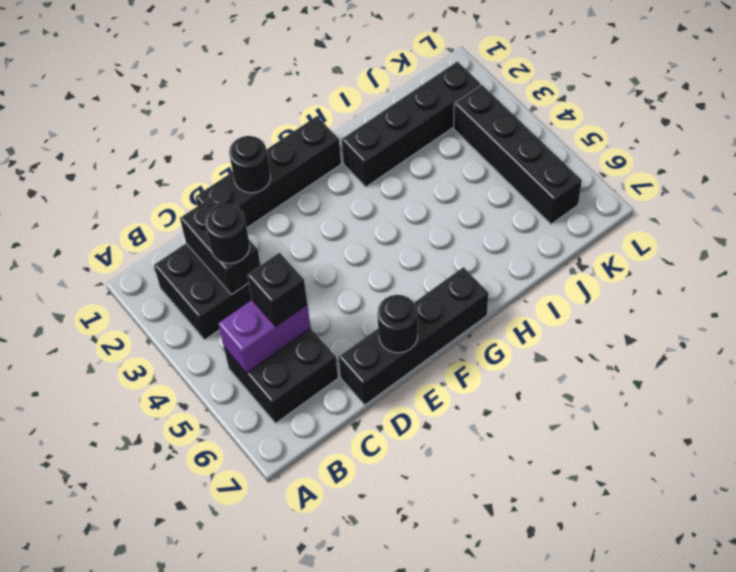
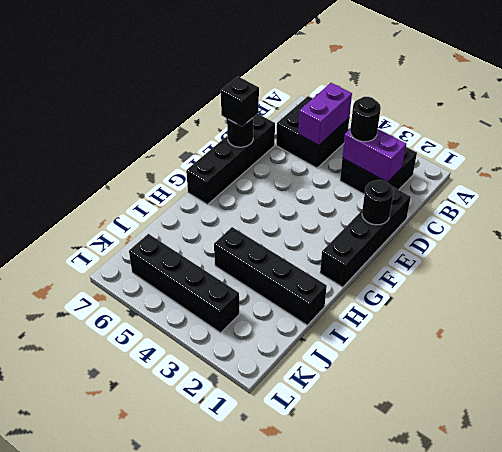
black brick C2:C3 level 2 -> purple brick C2:C3 level 2
black brick C5 level 3 -> black brick E7 level 3
black brick H2:K2 level 1 -> black brick I1:I4 level 1

